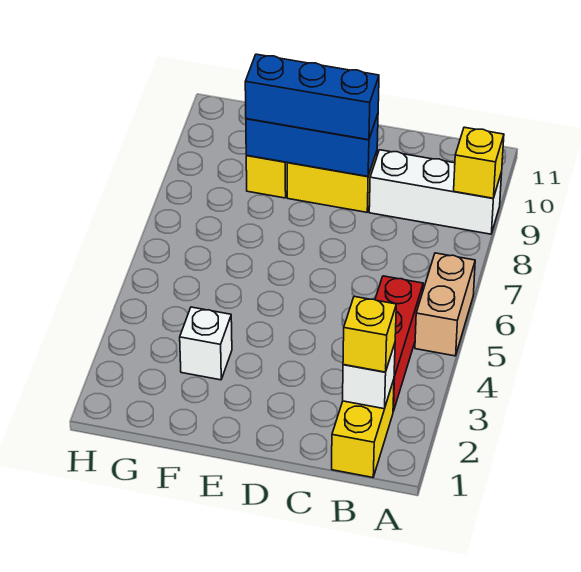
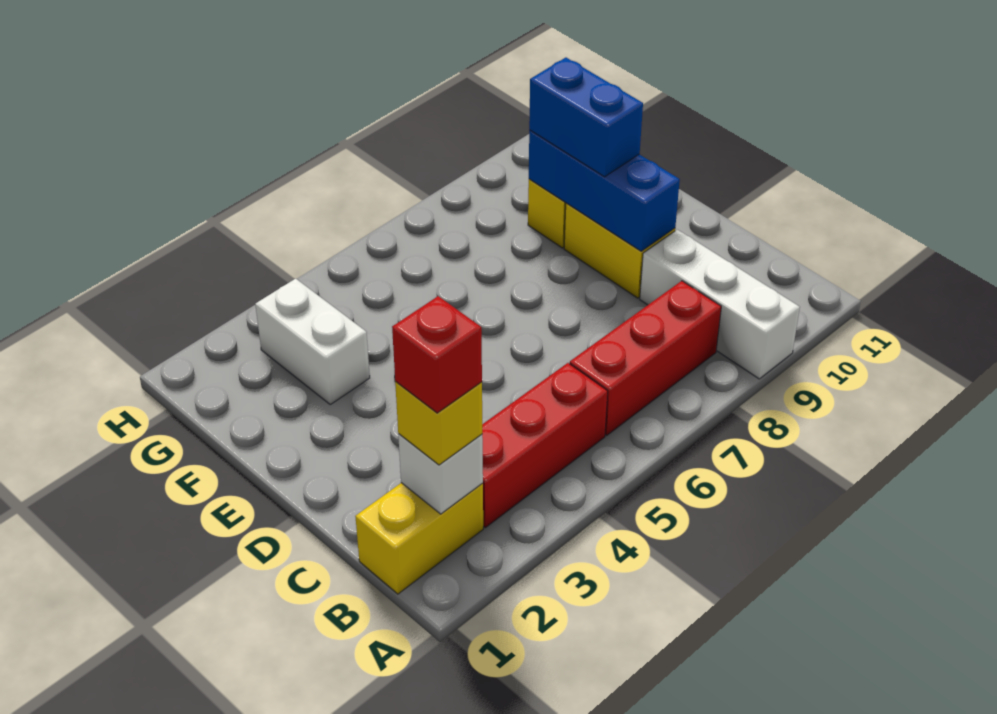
tan brick A5:A6 level 1 -> none
yellow brick A9 level 2 -> none
none -> red brick B2 level 4
none -> red brick B6:B8 level 1
blue brick D9:F9 level 3 -> blue brick E9:F9 level 3
white brick F3 level 1 -> white brick F3:G3 level 1

